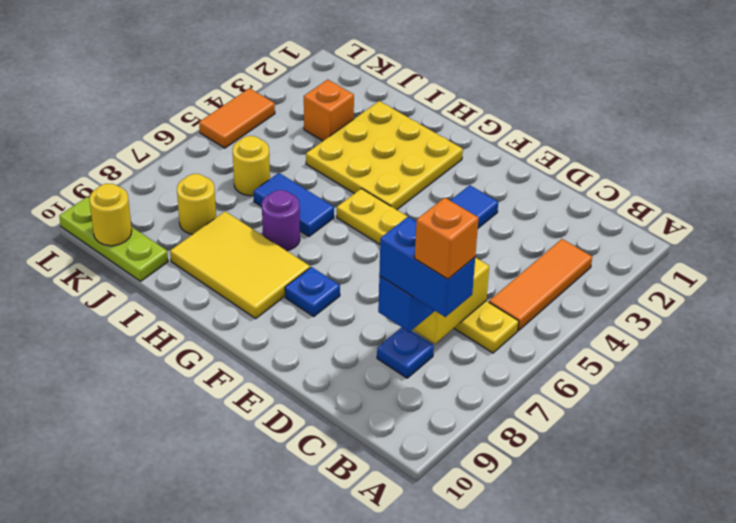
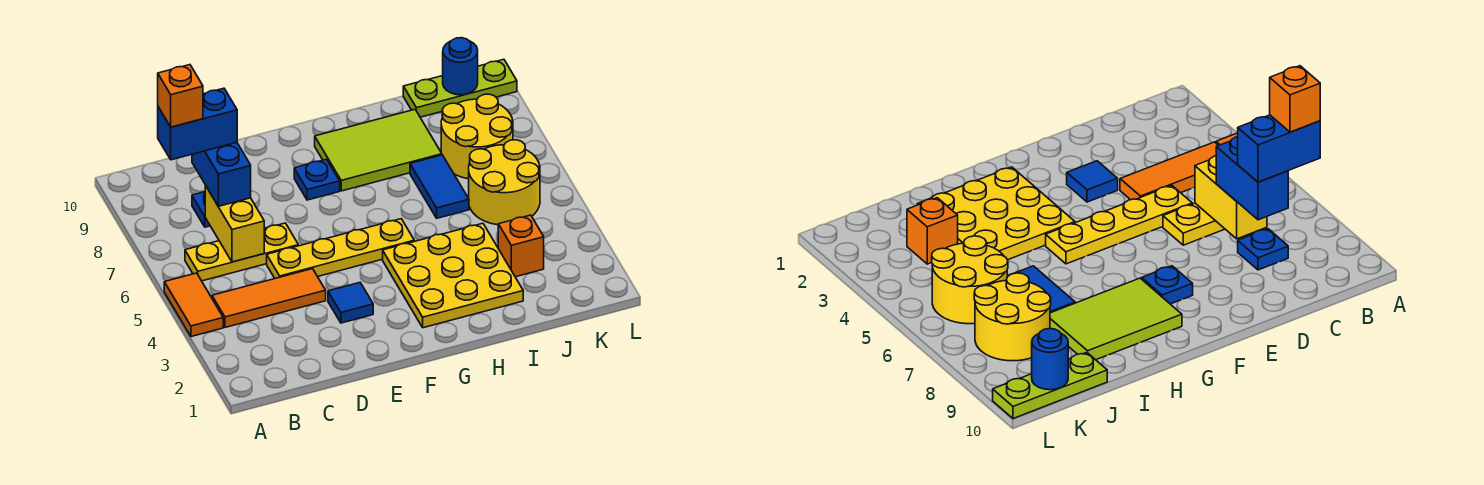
orange tile B3:B5 level 1 -> orange tile B4:D4 level 1
yellow tile G8:I9 level 1 -> lime tile G8:I9 level 1
blue tile H6:I6 level 1 -> blue tile I6:I7 level 1
purple round brick H7 level 1 -> none
yellow round brick J6 level 1 -> yellow round brick J5:K6 level 1
yellow round brick J8 level 1 -> yellow round brick J7:K8 level 1
yellow round brick K10 level 2 -> blue round brick K10 level 2
orange tile L4:L5 level 1 -> orange tile A4:A5 level 1

